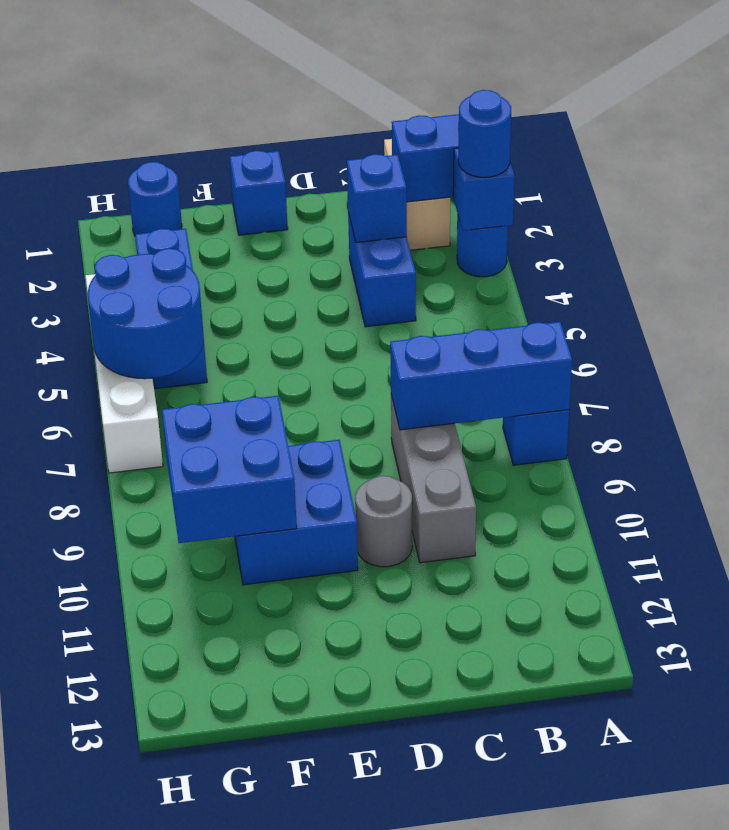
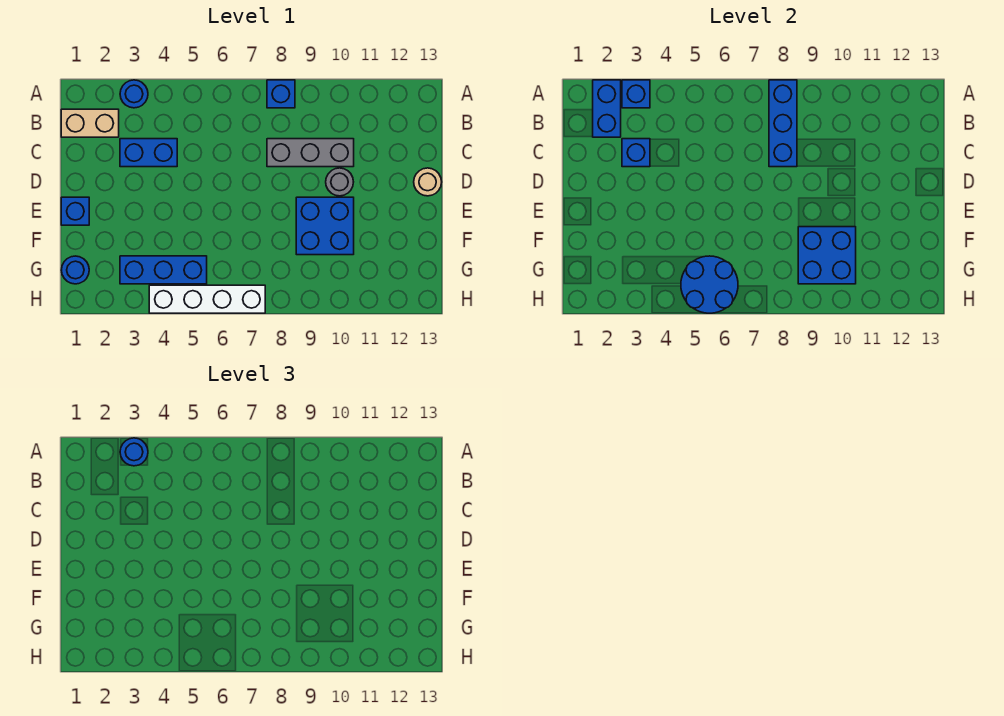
none -> tan round brick D13 level 1

